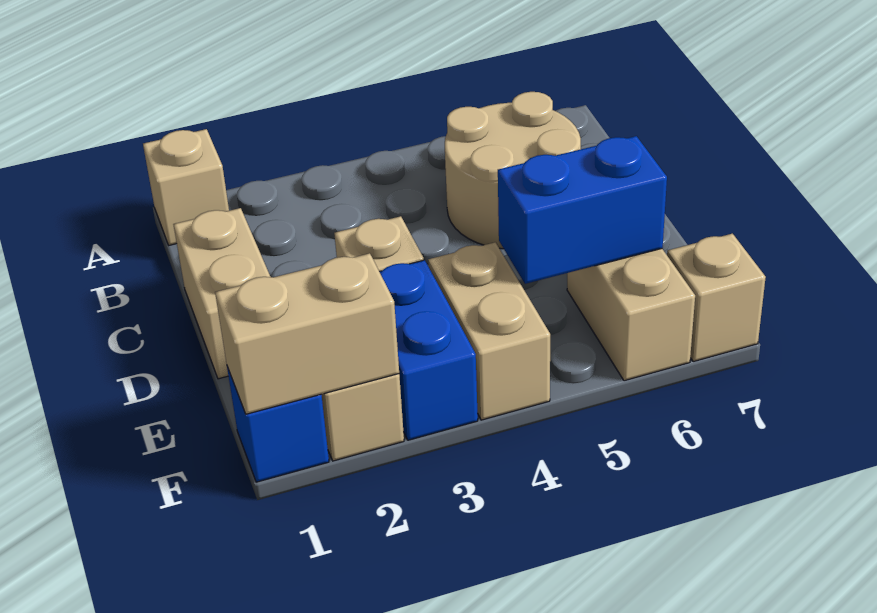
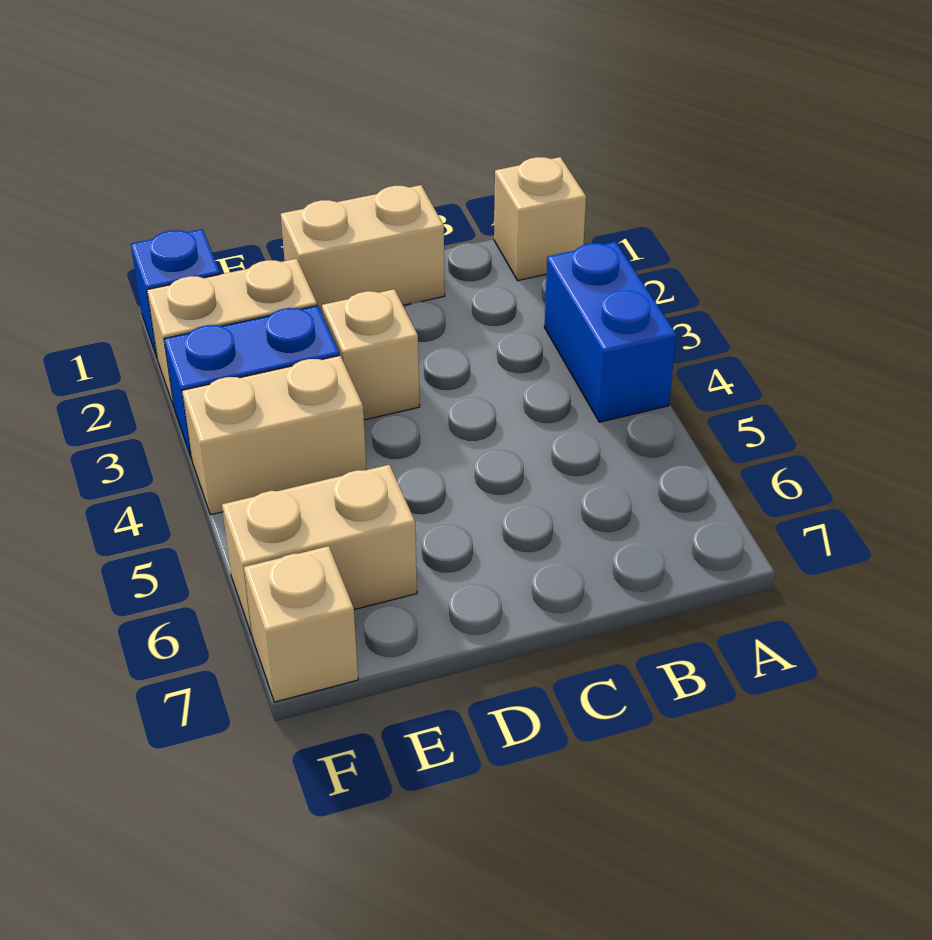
tan round brick B5:C6 level 1 -> none
blue brick E5:E6 level 2 -> blue brick A3:A4 level 1
tan brick F1:F2 level 2 -> none

